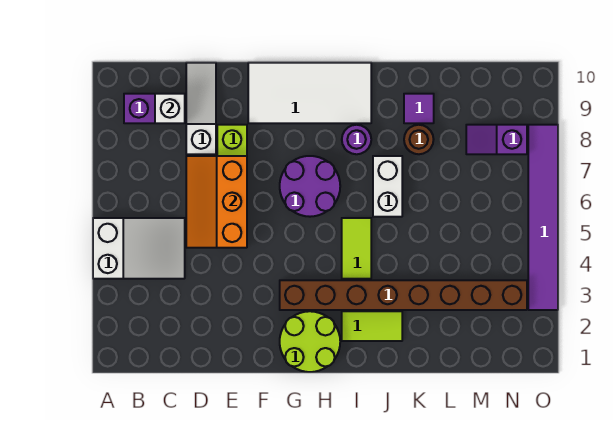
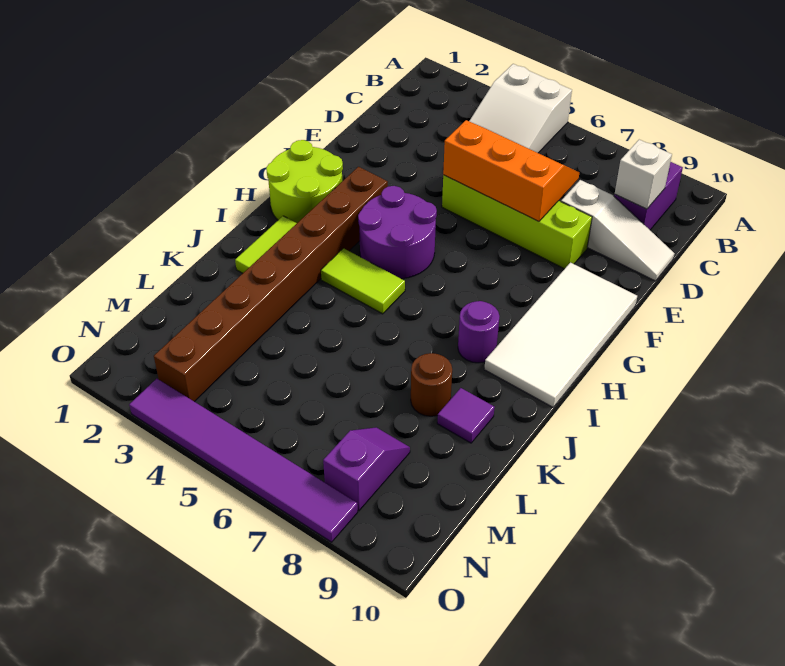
purple round brick G6:H7 level 1 -> purple round brick G4:H5 level 1
white brick J6:J7 level 1 -> none

